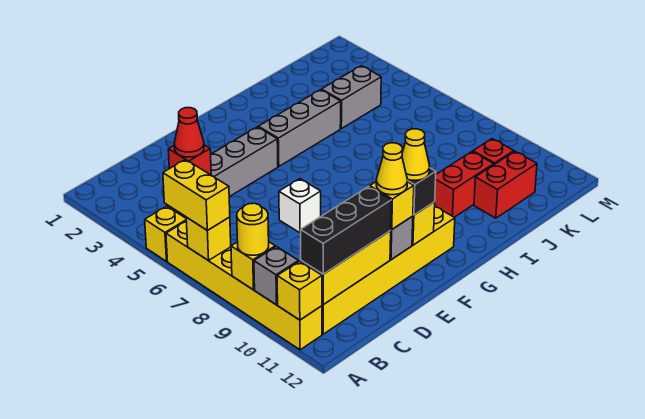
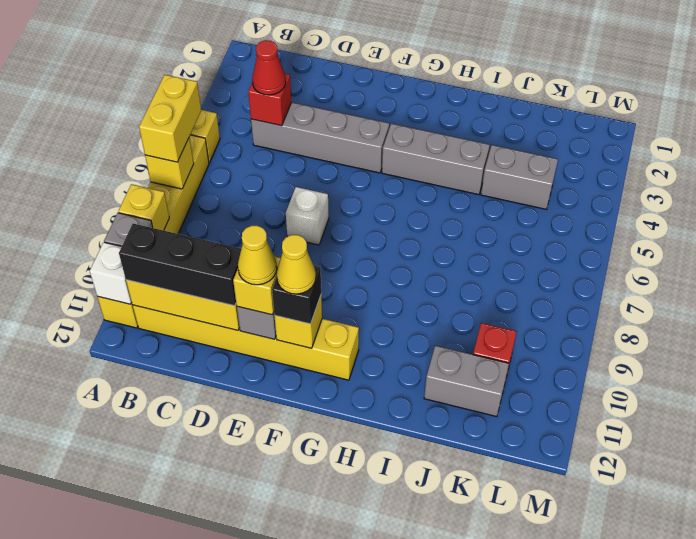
yellow round brick A9 level 3 -> none
yellow brick A11 level 2 -> white brick A11 level 2
red brick I10:J10 level 1 -> none
red brick J11:K11 level 1 -> grey brick J11:K11 level 1

